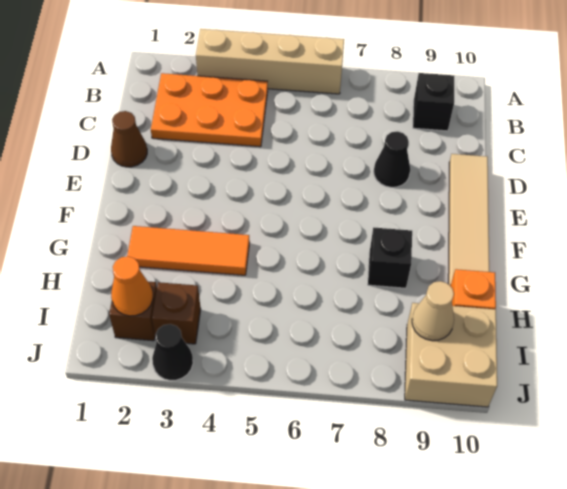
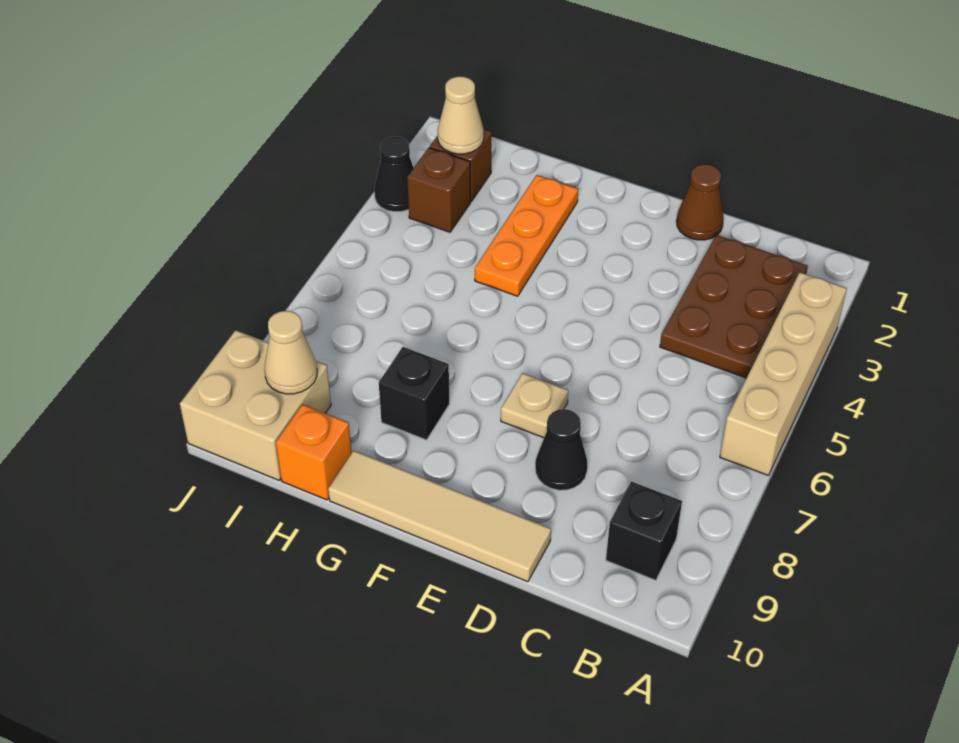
orange plate B2:C4 level 1 -> brown plate B2:C4 level 1
none -> tan plate E7 level 1
orange tile G2:G4 level 1 -> orange plate G2:G4 level 1
orange cone I2 level 2 -> tan cone I2 level 2

